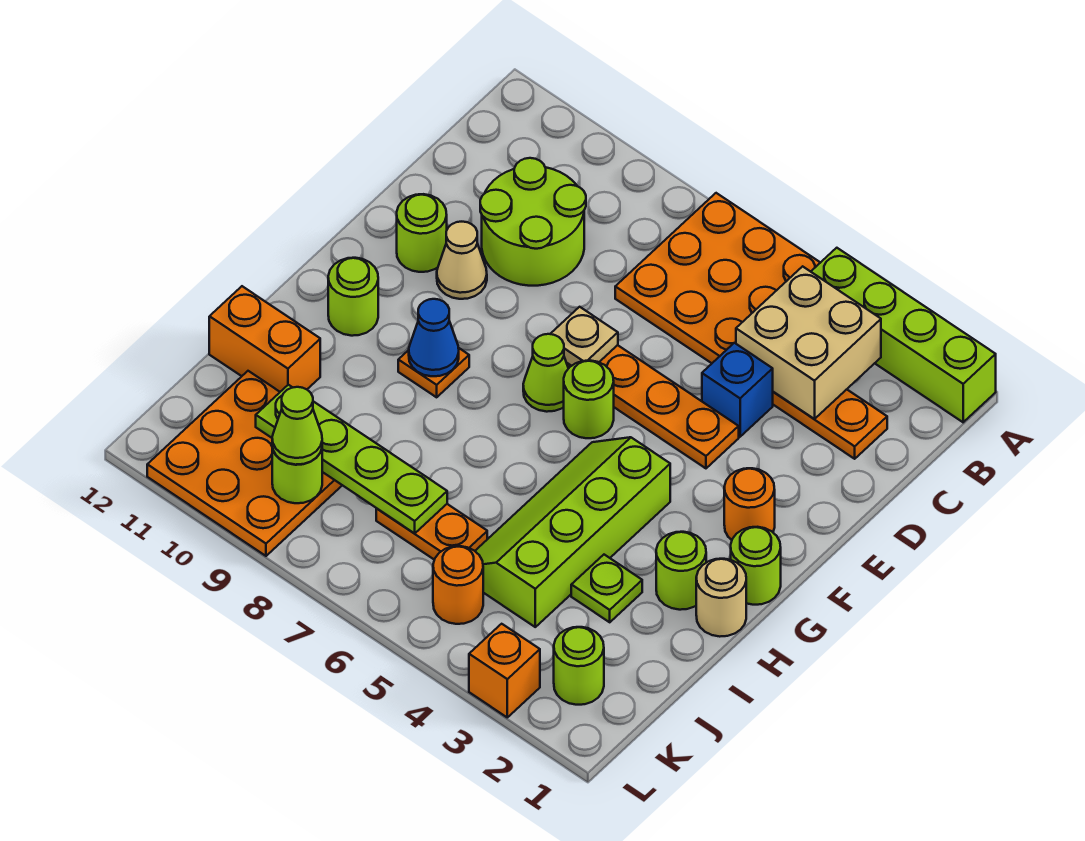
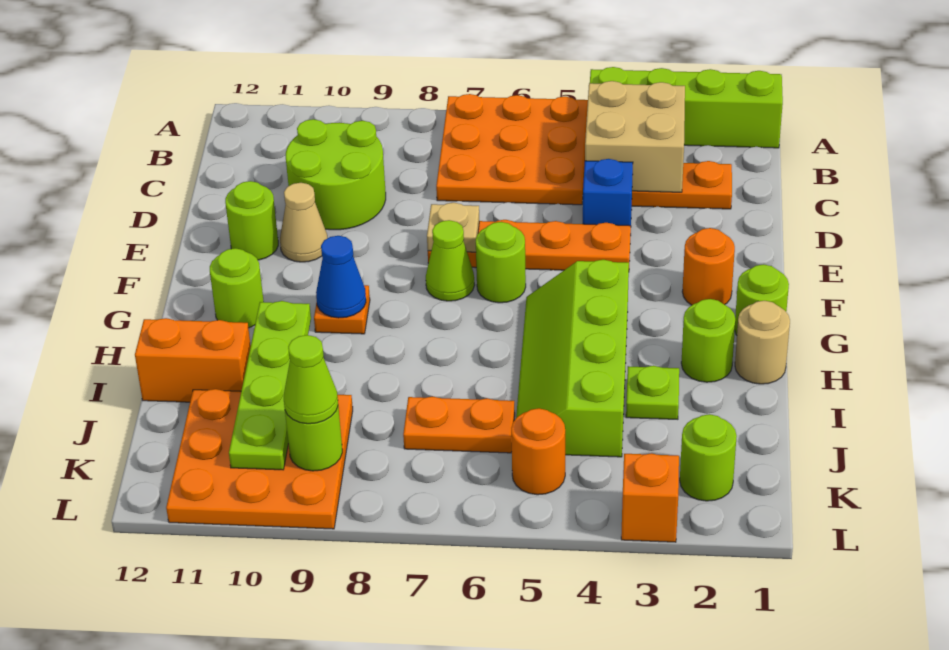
lime plate J7:J10 level 2 -> lime plate H10:K10 level 2

